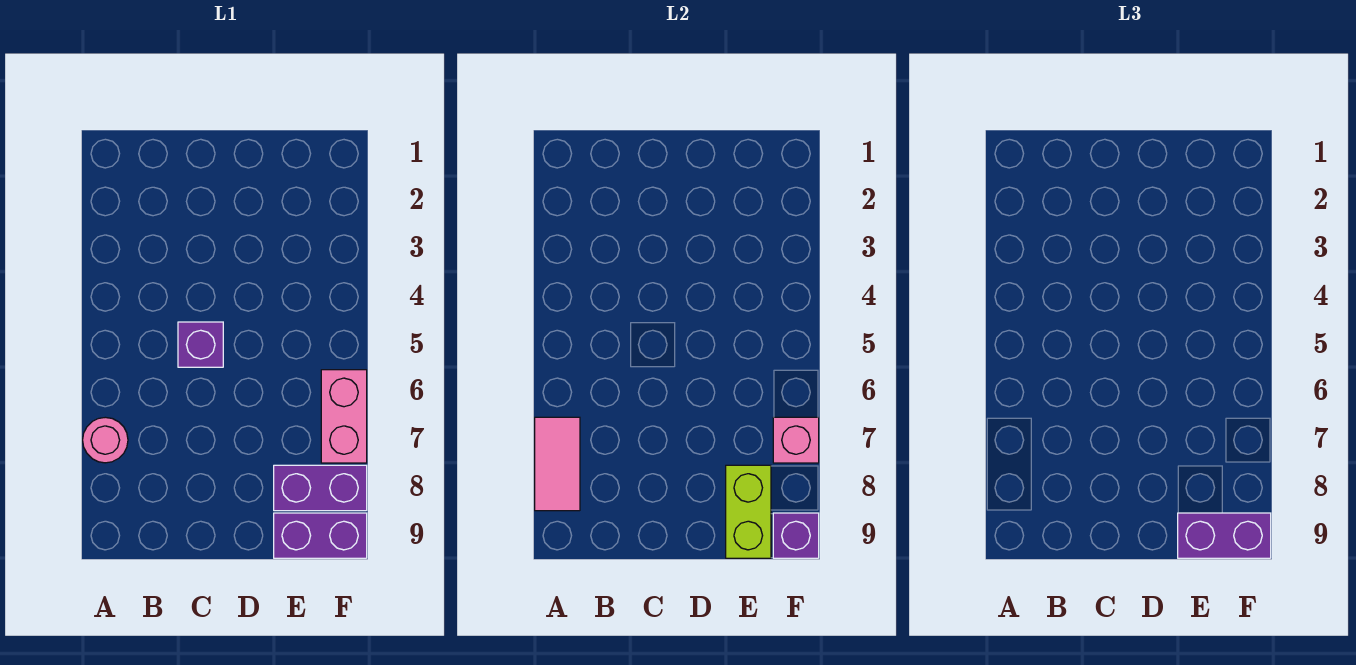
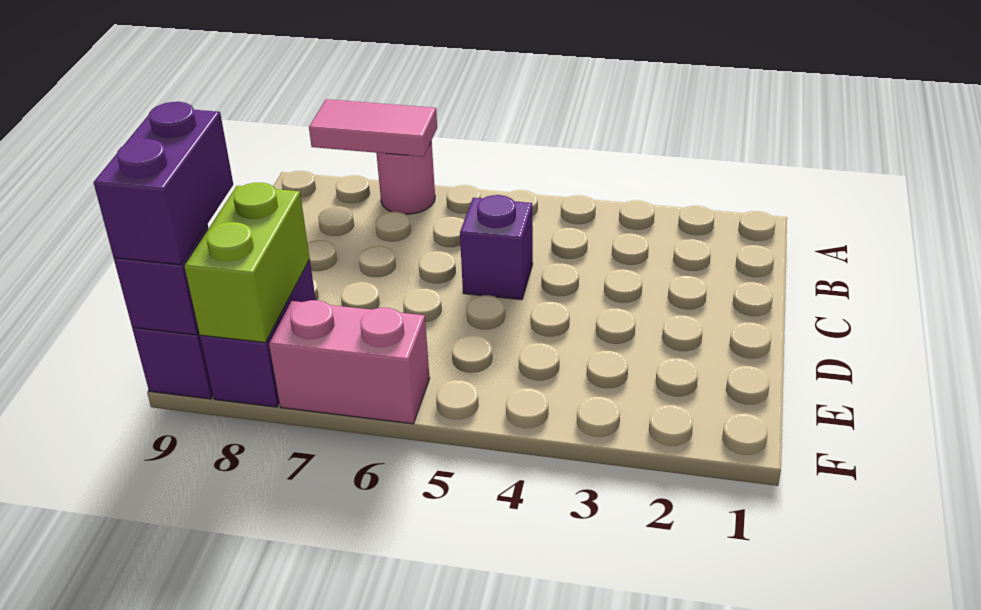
lime brick E8:E9 level 2 -> lime brick E8:F8 level 2
pink brick F7 level 2 -> none

